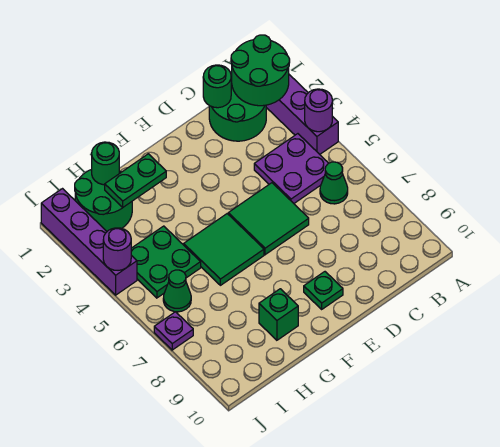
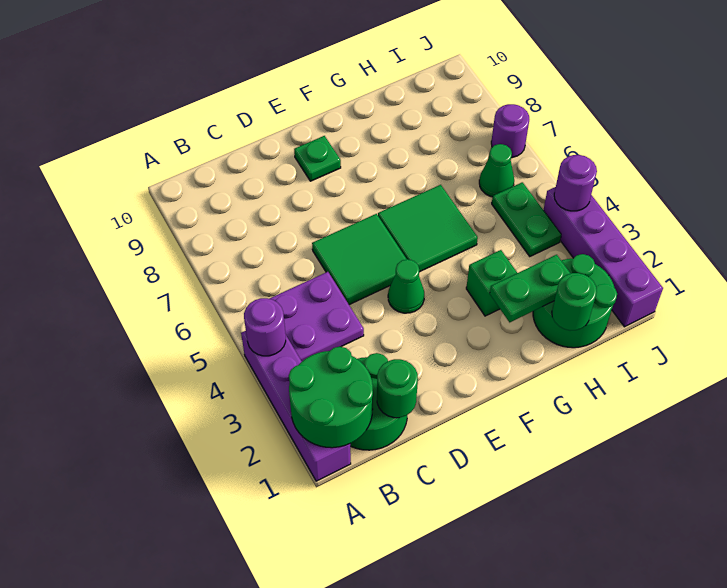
green cone B6 level 1 -> green cone E4 level 1
green brick G9 level 1 -> green brick G3 level 1
green plate H4:I5 level 1 -> green plate I4:I5 level 1
purple plate J7 level 1 -> purple round brick J7 level 1

